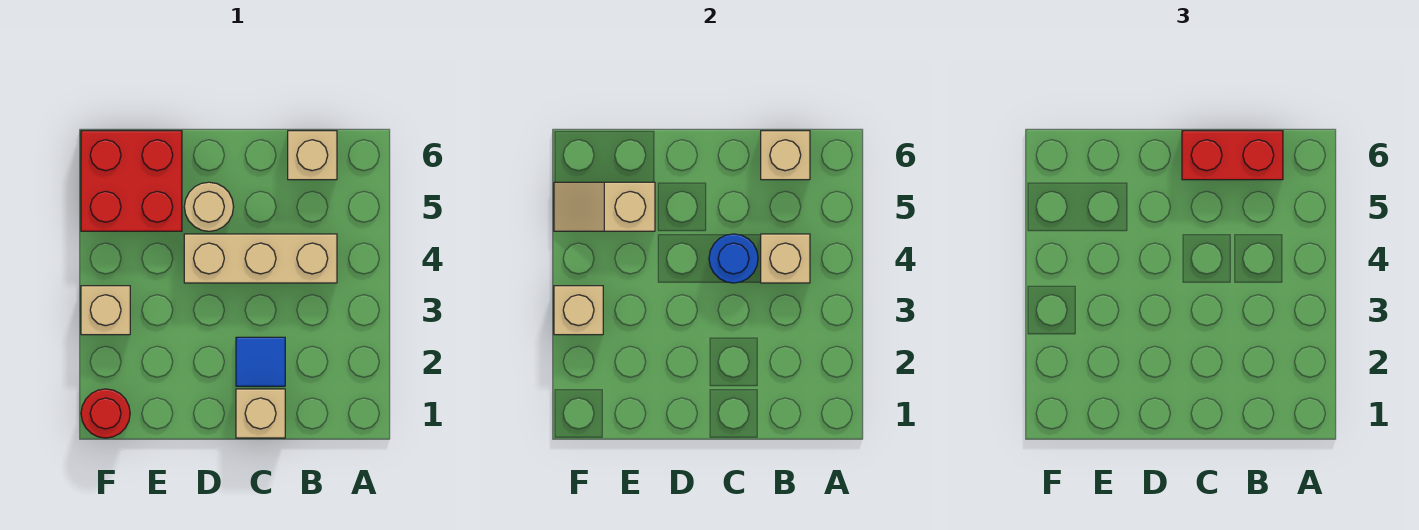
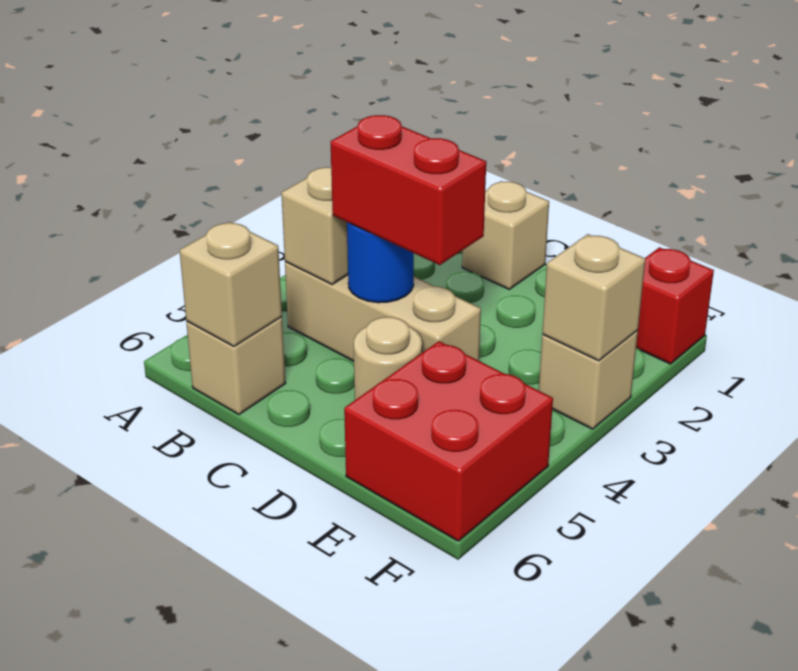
red brick B6:C6 level 3 -> red brick C4:D4 level 3
blue tile C2 level 1 -> none
tan slope E5:F5 level 2 top E -> none
red round brick F1 level 1 -> red brick F1 level 1

